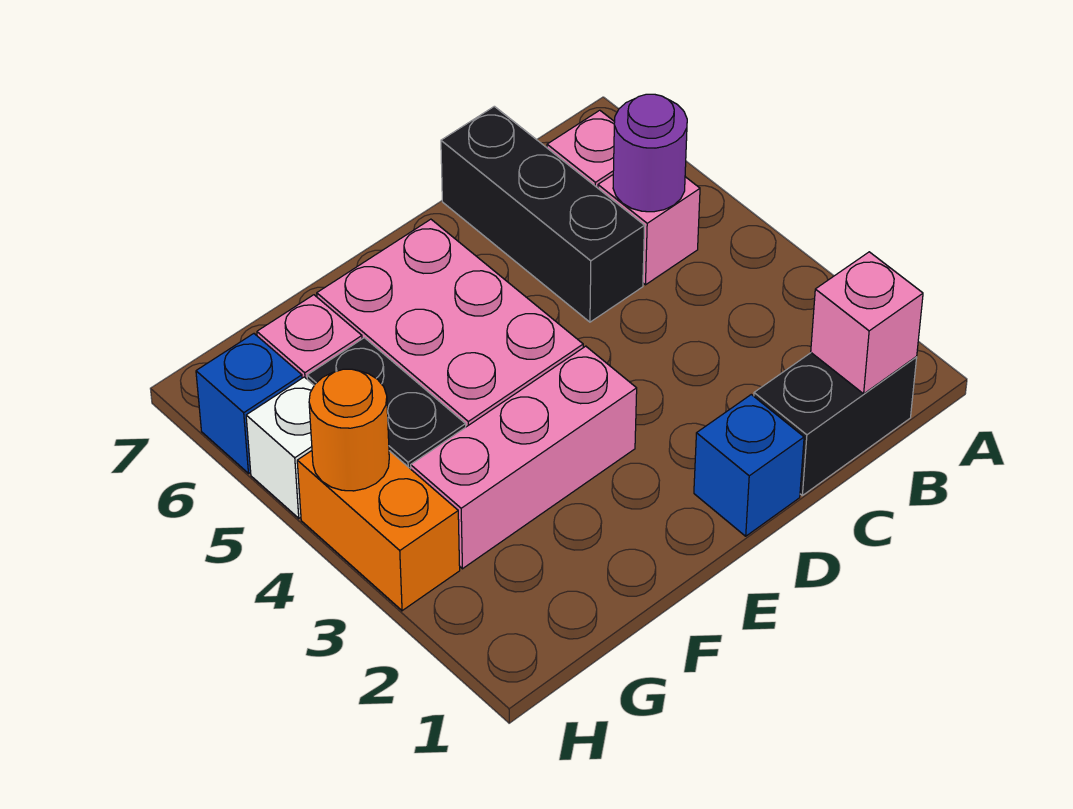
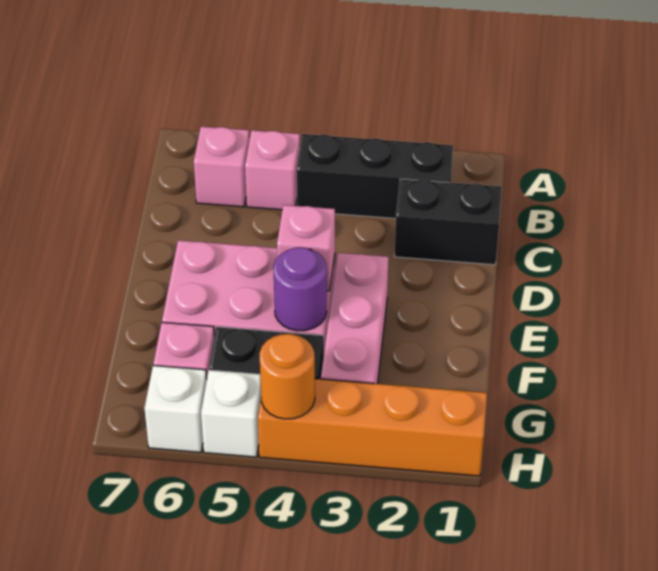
black brick B1:C1 level 1 -> black brick C1:C2 level 1
pink brick B1 level 2 -> pink brick E4 level 2
purple round brick B5 level 2 -> purple round brick F4 level 2
black brick C5:C7 level 1 -> black brick B2:B4 level 1
blue brick D1 level 1 -> none
orange brick H3:H4 level 1 -> orange brick H1:H4 level 1
blue brick H6 level 1 -> white brick H6 level 1

